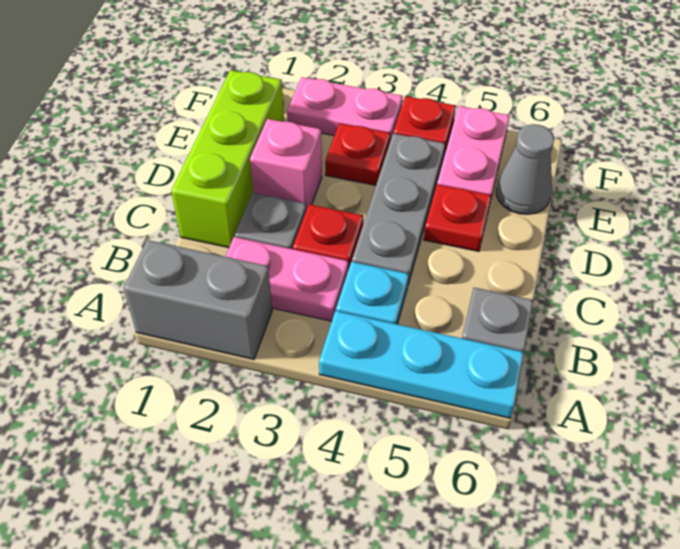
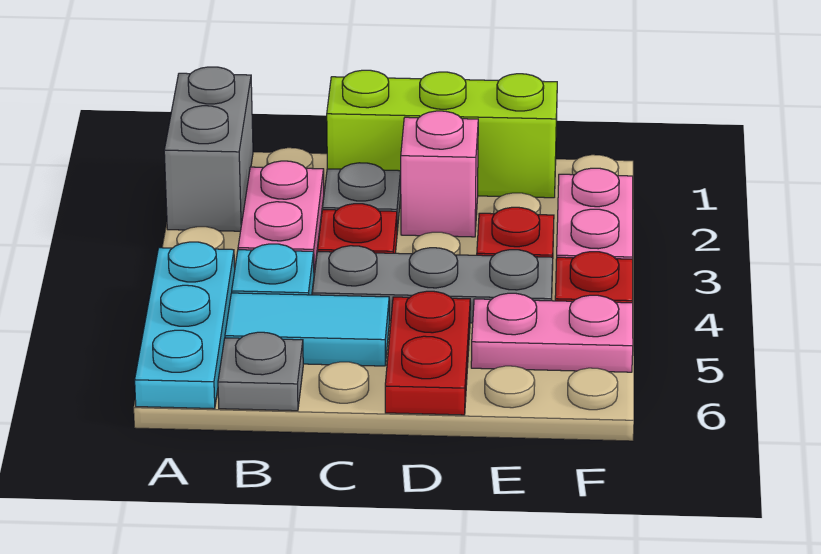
none -> cyan tile B5:C5 level 1
red plate D5 level 1 -> red plate D5:D6 level 1
grey cone E6 level 1 -> none

